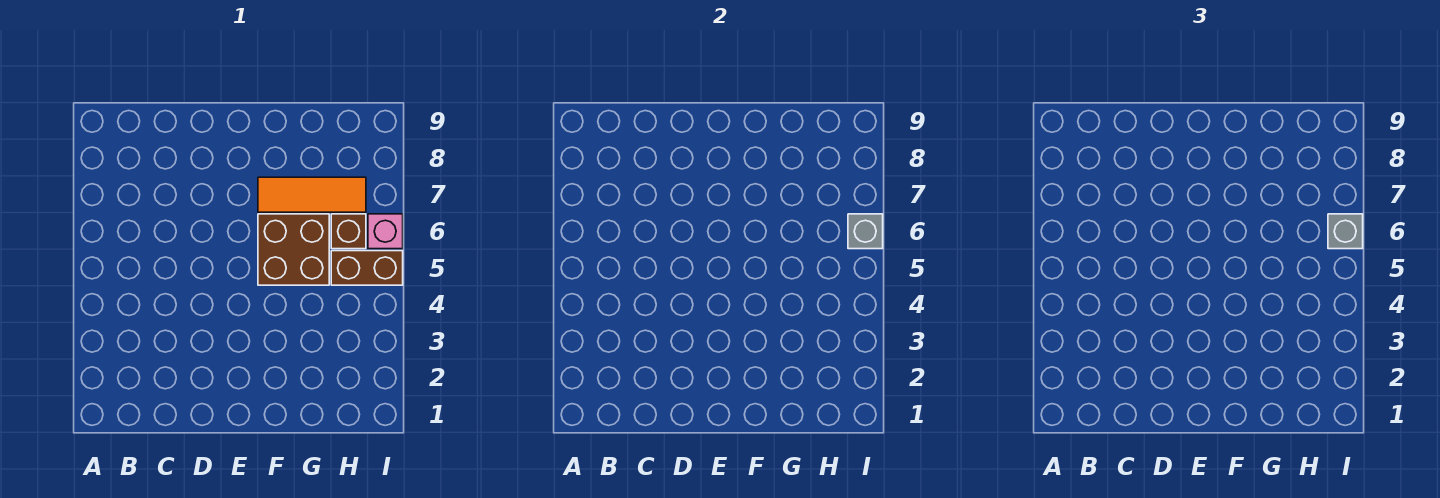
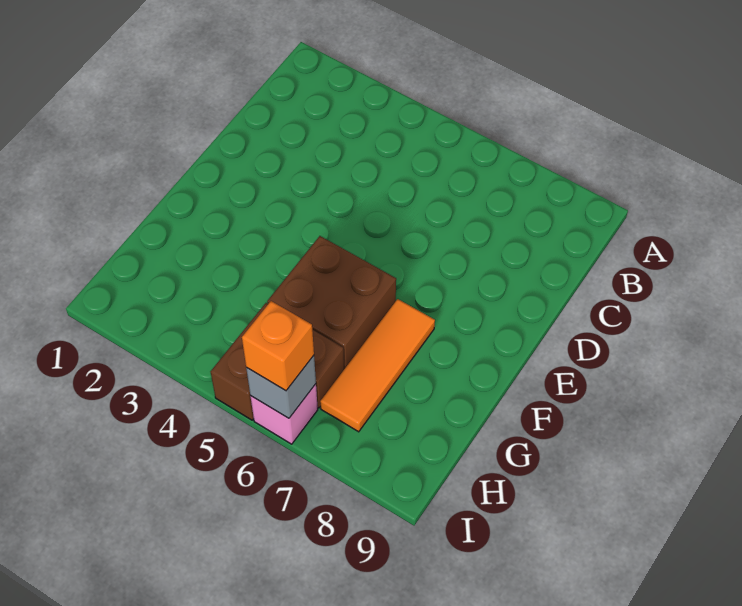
grey brick I6 level 3 -> orange brick I6 level 3

